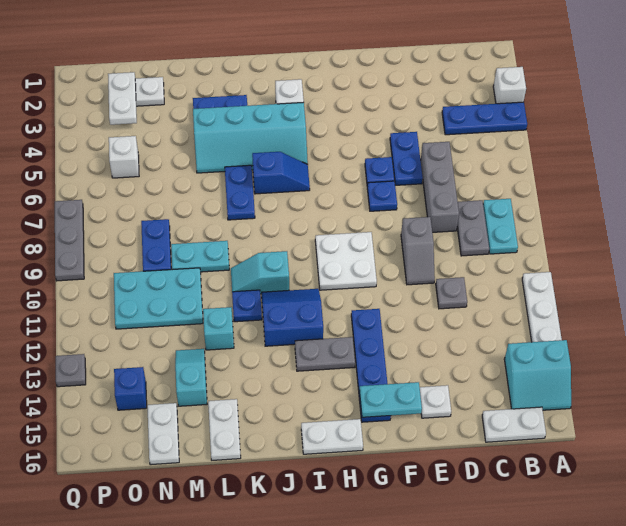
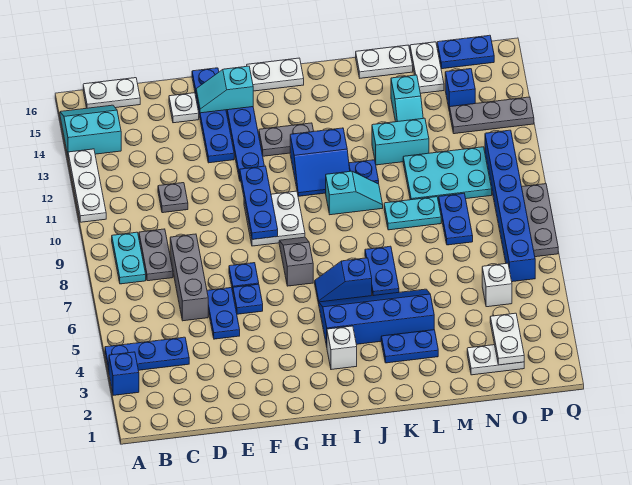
white brick A3 level 1 -> blue brick A3 level 1
grey slope E9:E10 level 1 top 9 -> grey slope H7:H8 level 1 top 7
none -> blue plate F13:F16 level 1
cyan plate F15:G15 level 2 -> cyan slope F15:G15 level 2 top G
none -> blue plate G9:G11 level 2
cyan slope I4:L5 level 1 top 4 -> blue slope I4:L5 level 1 top 4
cyan brick L12 level 1 -> cyan brick L12:M12 level 1
white plate L15:L16 level 1 -> white plate L16:M16 level 1
none -> blue plate O16:P16 level 1
none -> blue brick P6:P11 level 1
grey plate Q13 level 1 -> grey plate O13:Q13 level 1

